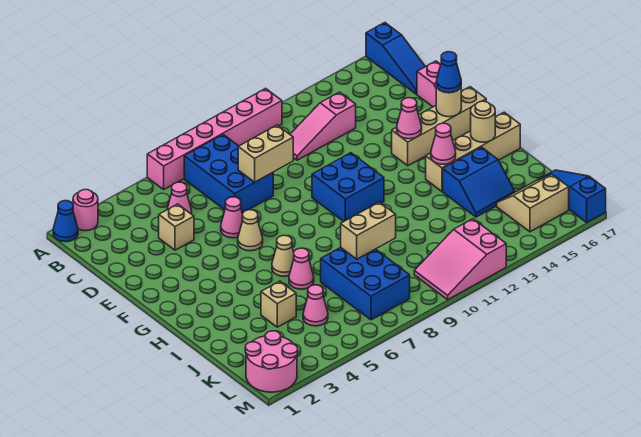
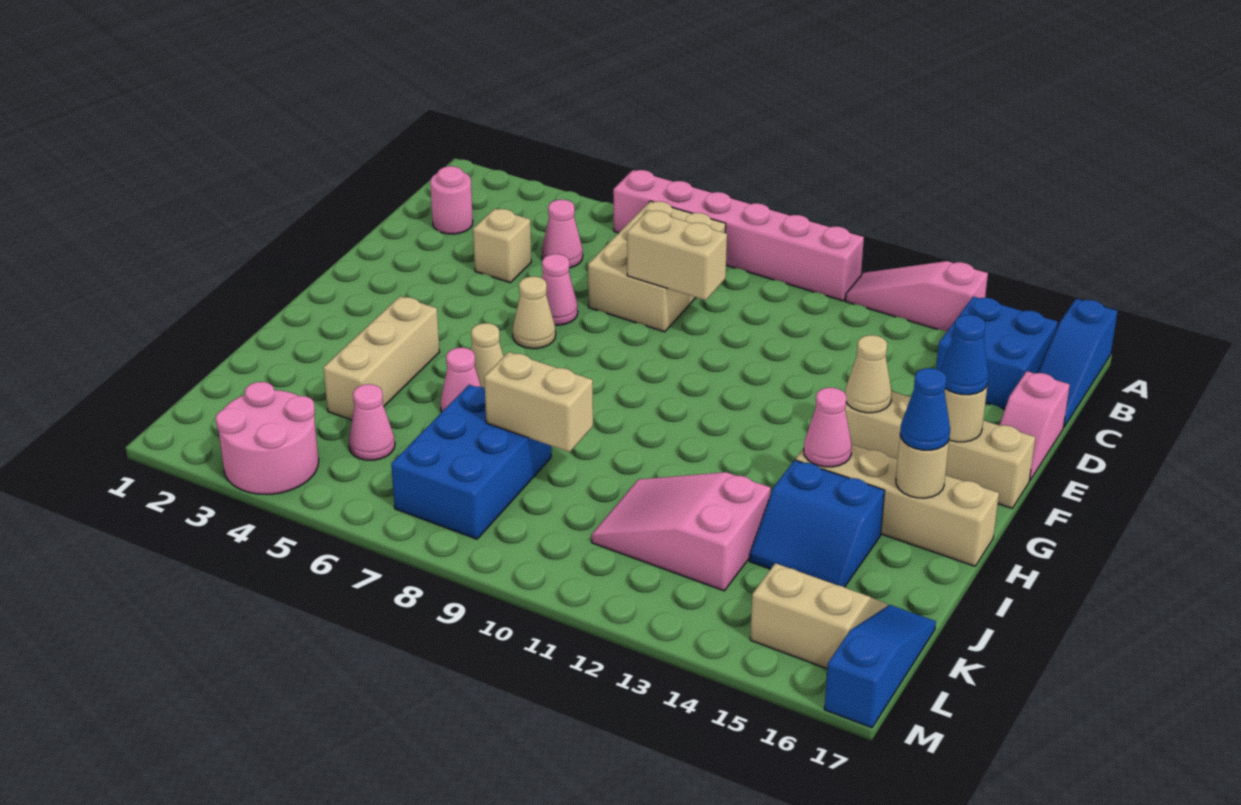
blue cone A1 level 1 -> blue cone H16 level 3
pink round brick A2 level 1 -> pink round brick C2 level 1
blue brick B7:D8 level 1 -> tan brick B7:D8 level 1
pink slope C11:C13 level 1 top 13 -> pink slope A12:A14 level 1 top 14
blue brick F10:G11 level 1 -> blue brick B15:C16 level 1
pink cone F14 level 2 -> tan cone F14 level 2
tan brick J4 level 1 -> tan brick H4:J4 level 1
pink round brick L1:M2 level 1 -> pink round brick L3:M4 level 1
pink slope L10:M12 level 1 top 12 -> pink slope J11:K13 level 1 top 13

